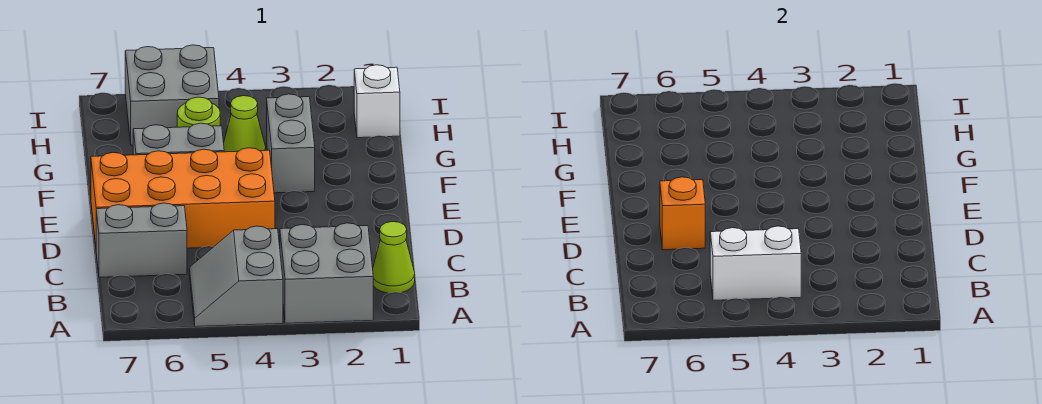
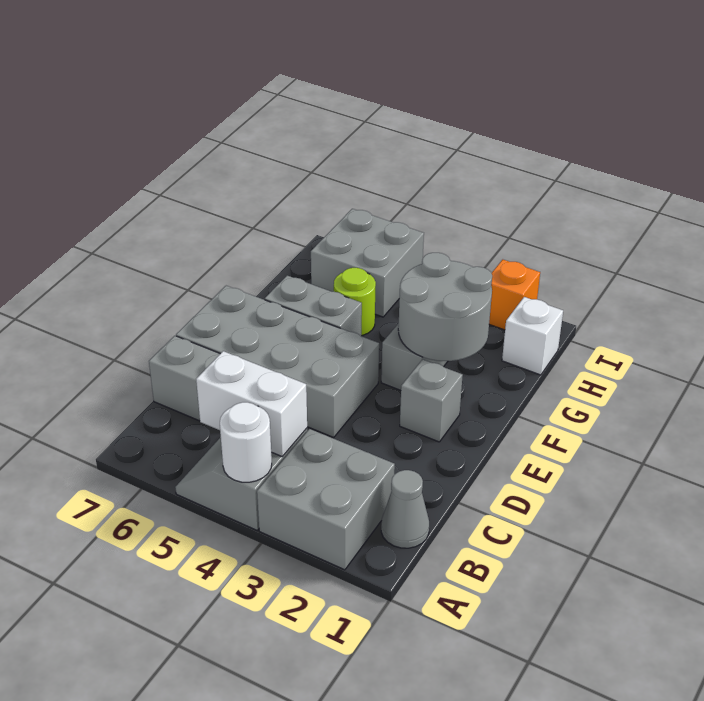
none -> white round brick A4 level 2
lime cone B1 level 1 -> grey cone B1 level 1
orange brick D4:E7 level 1 -> grey brick D4:E7 level 1
orange brick D6 level 2 -> orange brick I2 level 1
none -> grey brick E2 level 1
none -> grey round brick F2:G3 level 2
lime cone G4 level 1 -> none

